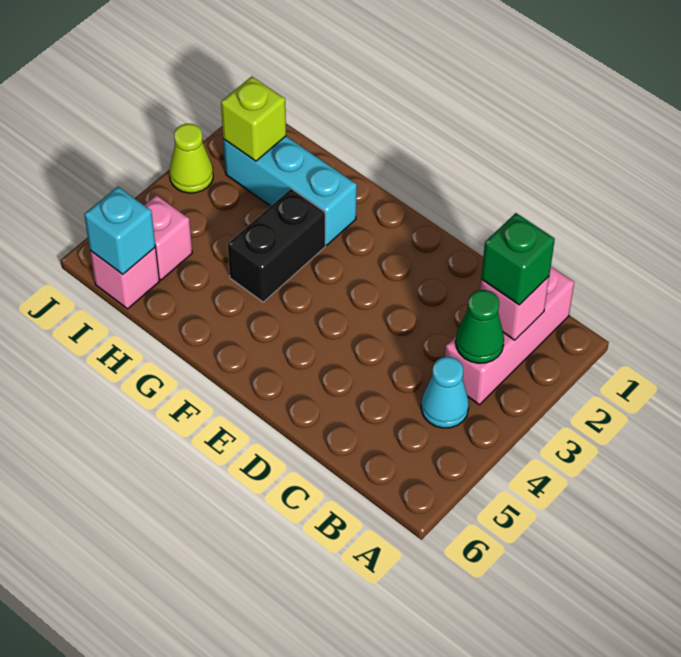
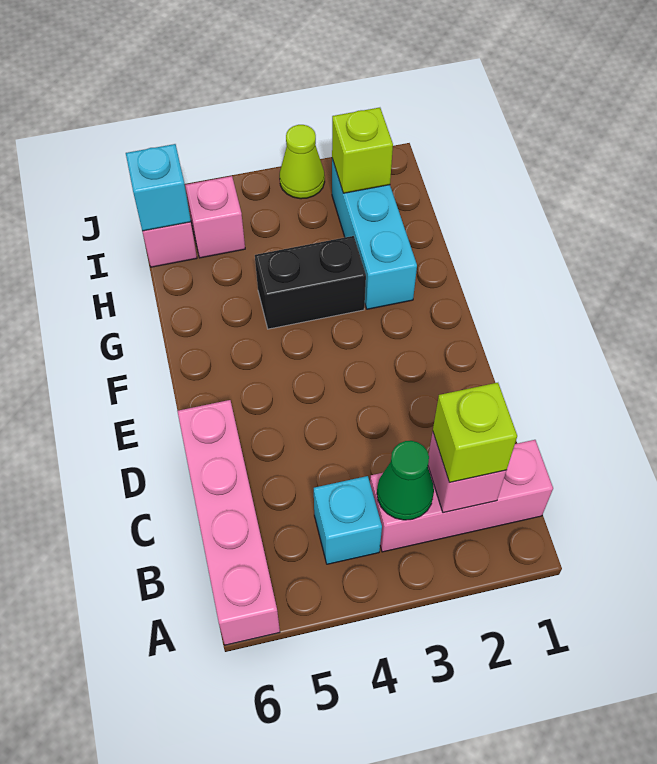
none -> pink brick A6:D6 level 1
green brick B2 level 3 -> lime brick B2 level 3
cyan cone B4 level 1 -> cyan brick B4 level 1

